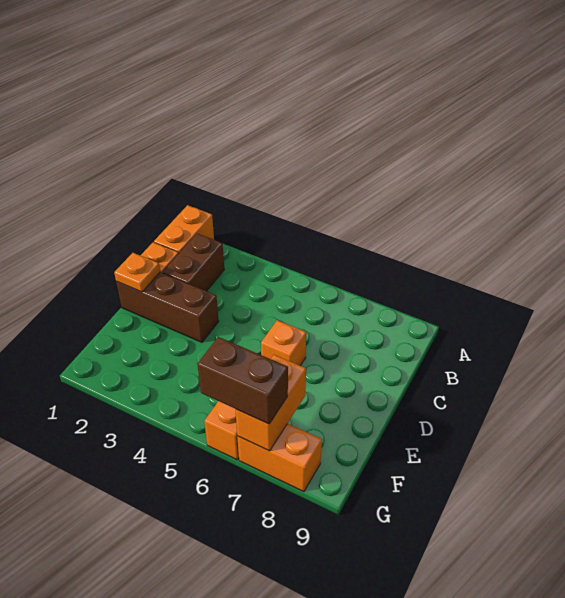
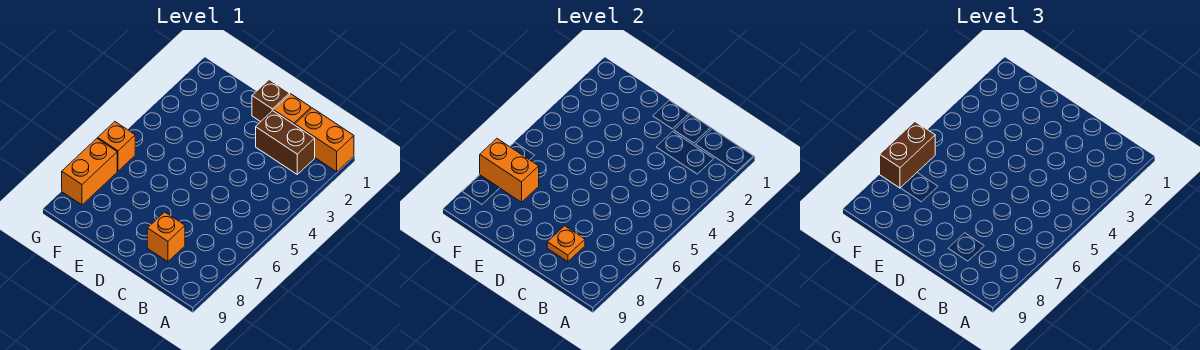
brown brick D1:D3 level 1 -> brown brick D1 level 1
orange plate D1 level 2 -> orange plate C8 level 2
orange brick D6 level 1 -> orange brick C8 level 1

